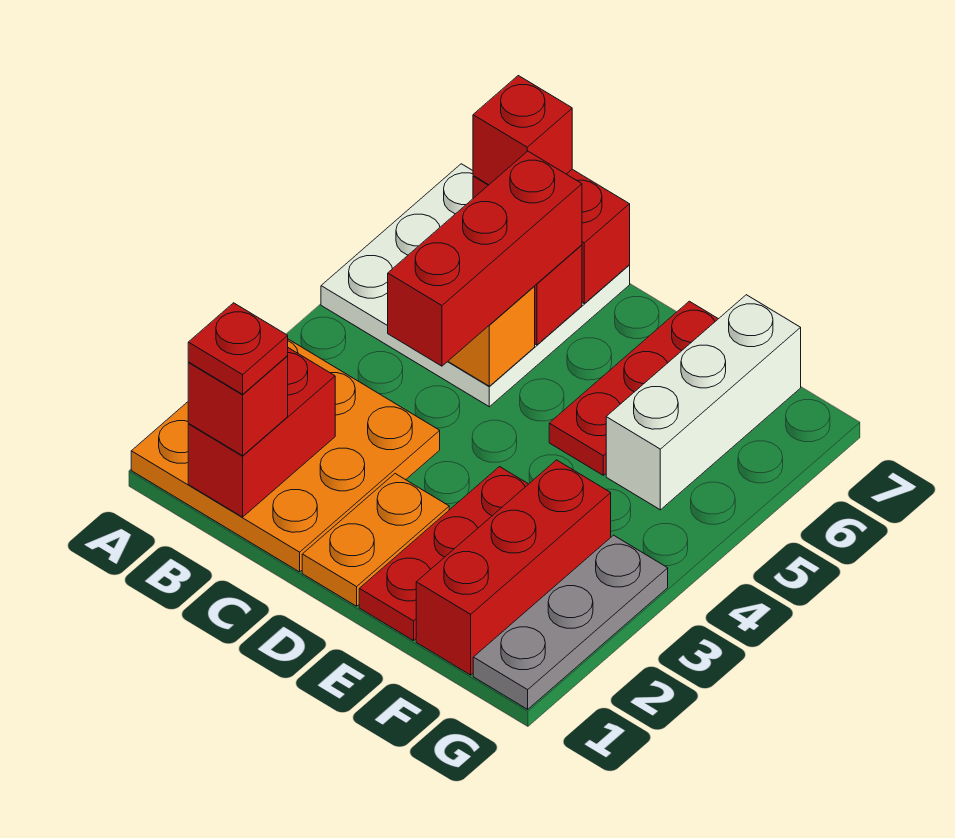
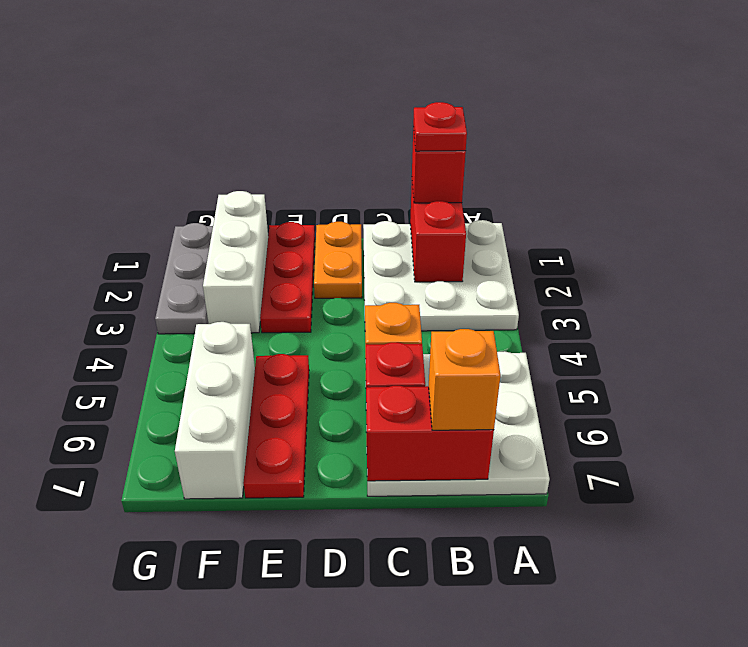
orange plate A1:C3 level 1 -> white plate A1:C3 level 1
red brick B7 level 3 -> orange brick B7 level 3
red brick C4:C6 level 3 -> none
red brick F1:F3 level 1 -> white brick F1:F3 level 1

